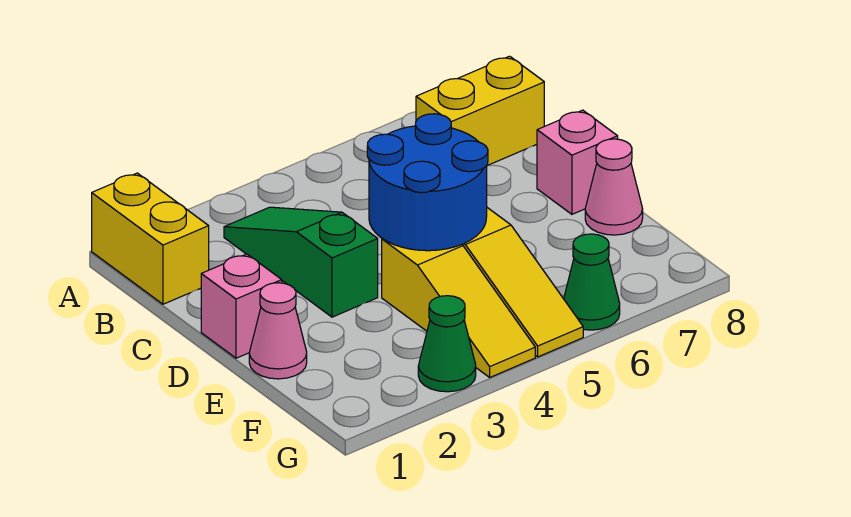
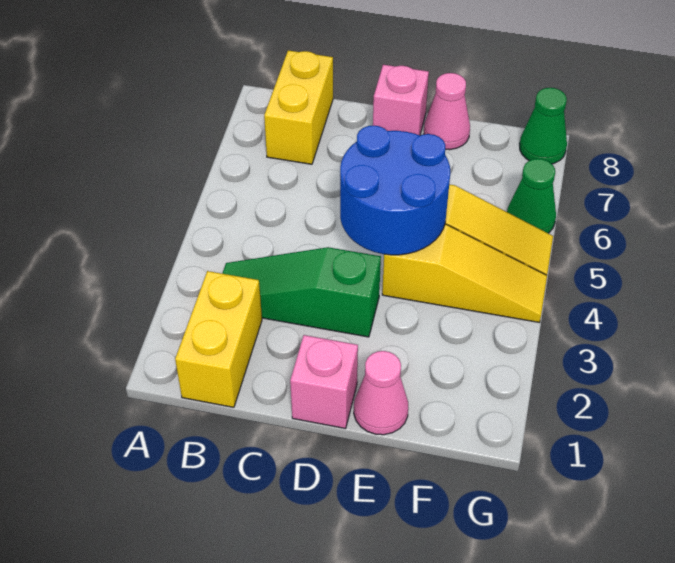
yellow brick A1:B1 level 1 -> yellow brick B1:B2 level 1
green cone G3 level 1 -> green cone G8 level 1

